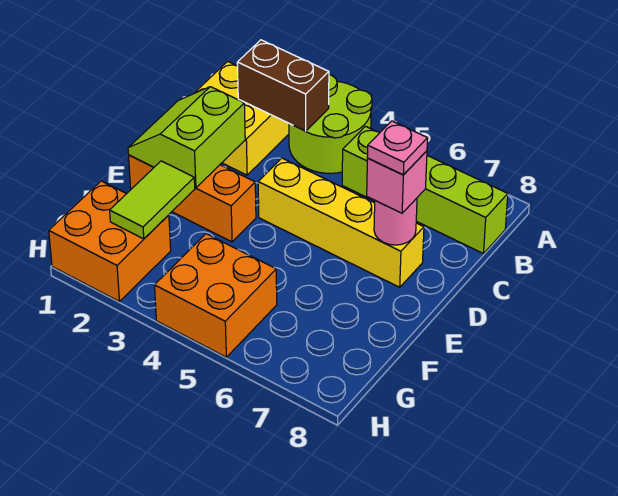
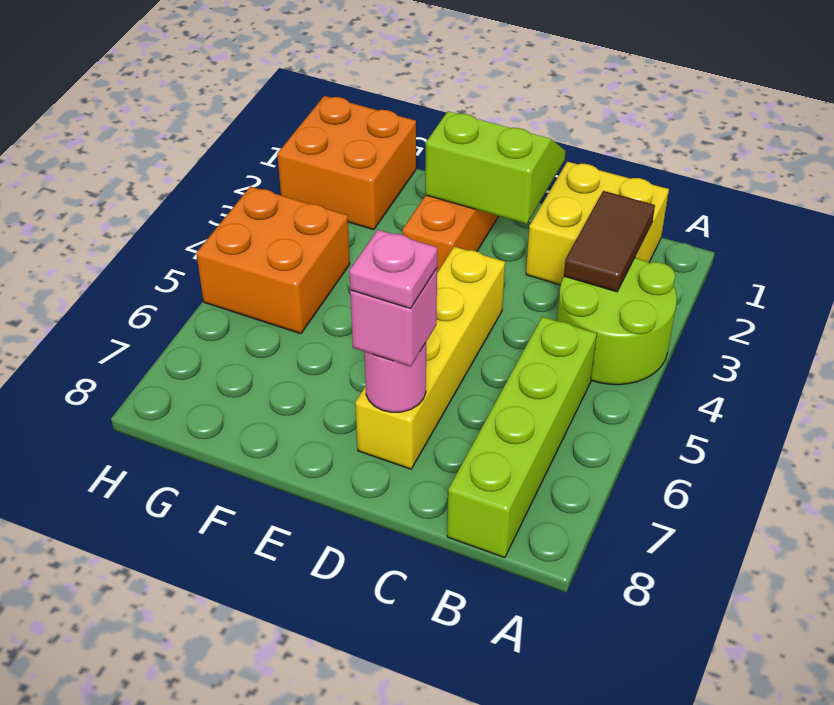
brown brick B2:B3 level 2 -> brown tile B2:B3 level 2
lime tile F2:G2 level 2 -> none

